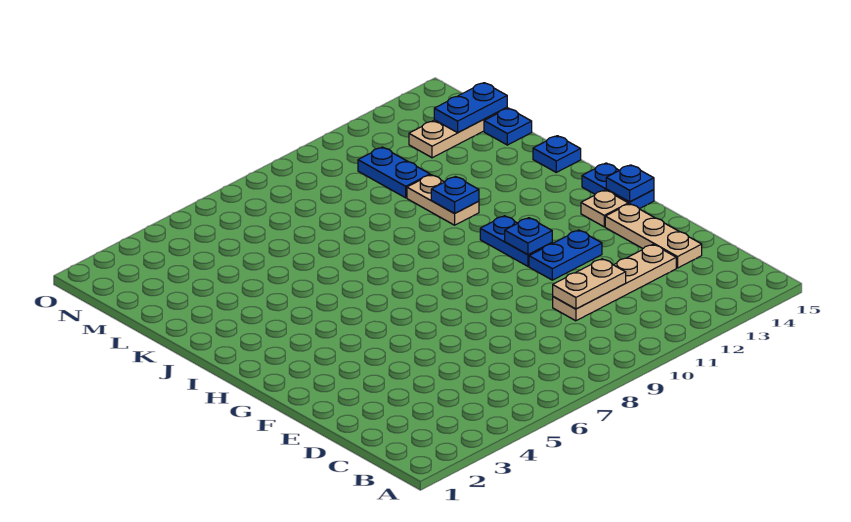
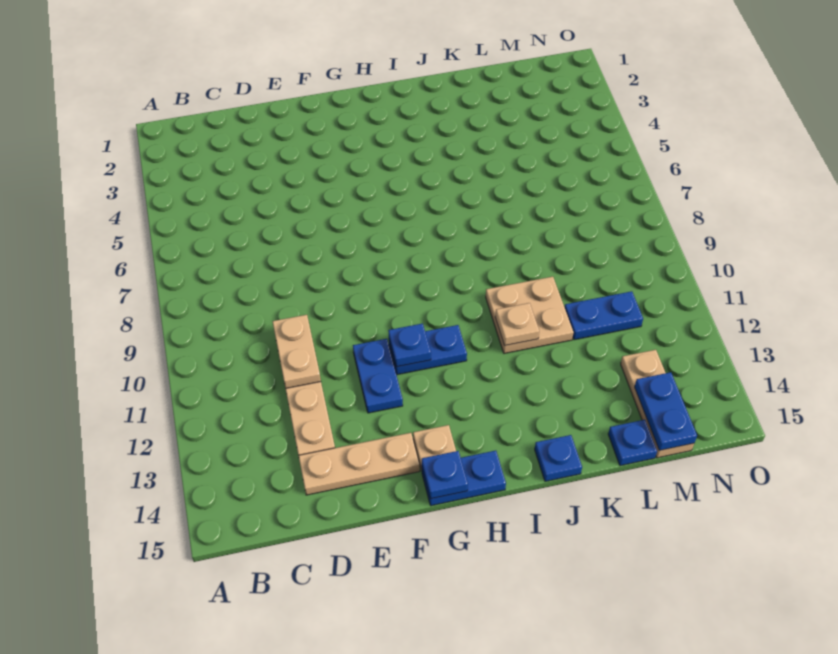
tan plate J11:K11 level 1 -> tan plate J10:K11 level 1
blue plate J11 level 2 -> tan plate J11 level 2

